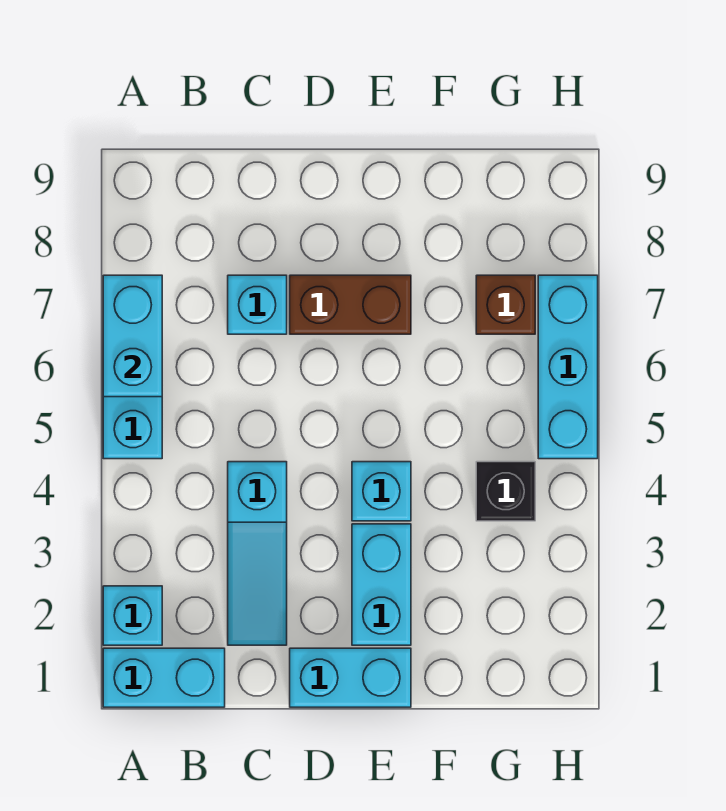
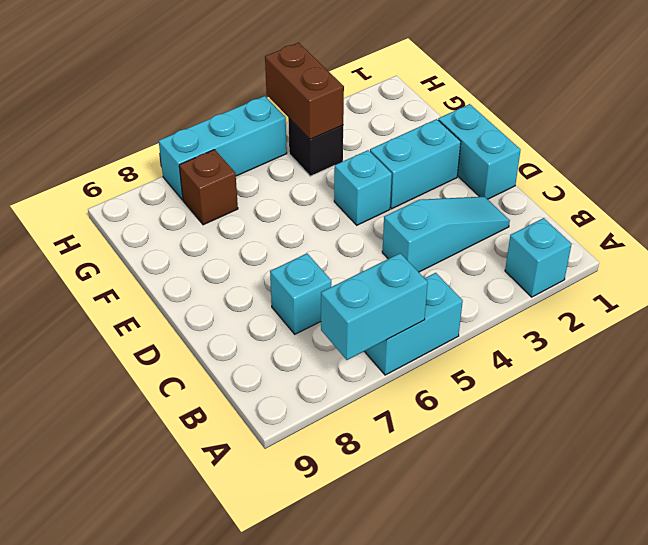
cyan brick A1:B1 level 1 -> none
brown brick D7:E7 level 1 -> brown brick G4:H4 level 2

